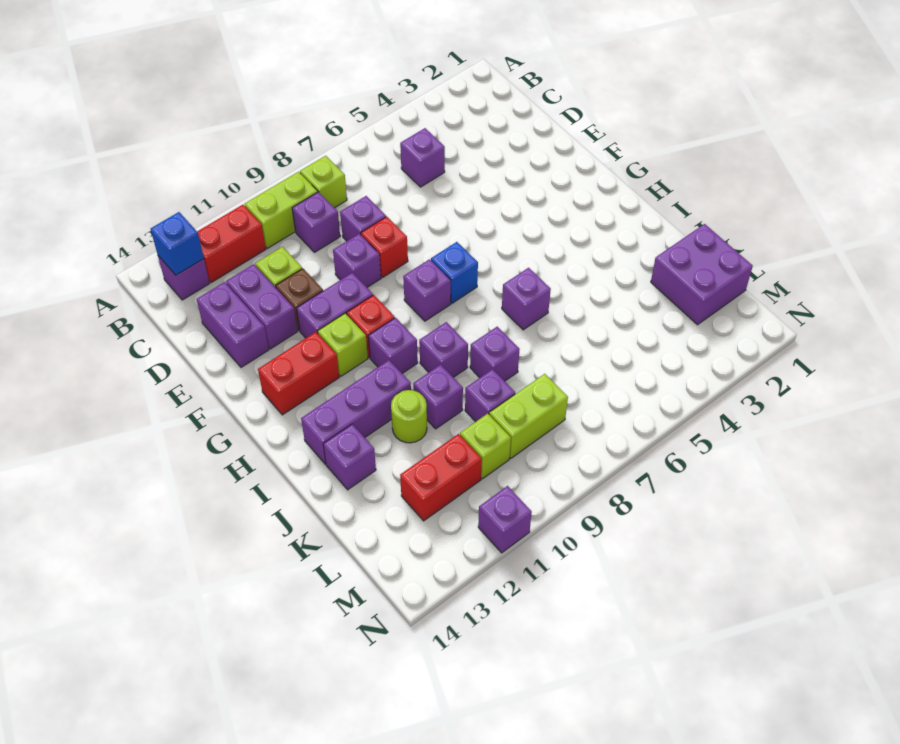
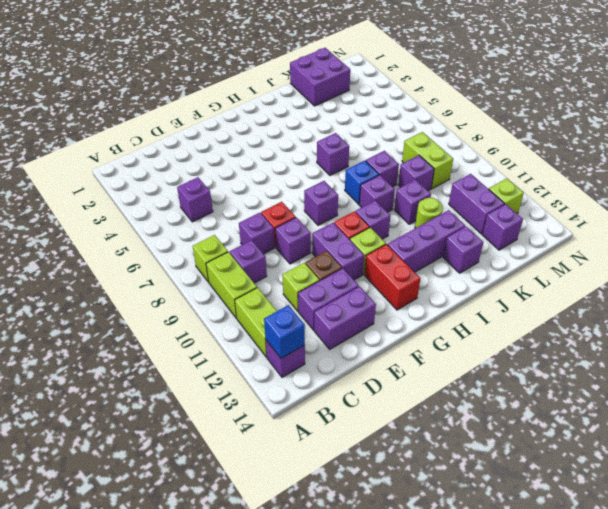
red brick B11:B12 level 1 -> lime brick B11:B12 level 1
blue brick G7 level 1 -> blue brick I8 level 1
purple brick I11:I13 level 1 -> purple brick H12:J12 level 1
lime brick L10 level 1 -> lime brick M12 level 1
red brick L11:L12 level 1 -> purple brick L11:L12 level 1
purple brick N11 level 1 -> purple brick L13 level 1

